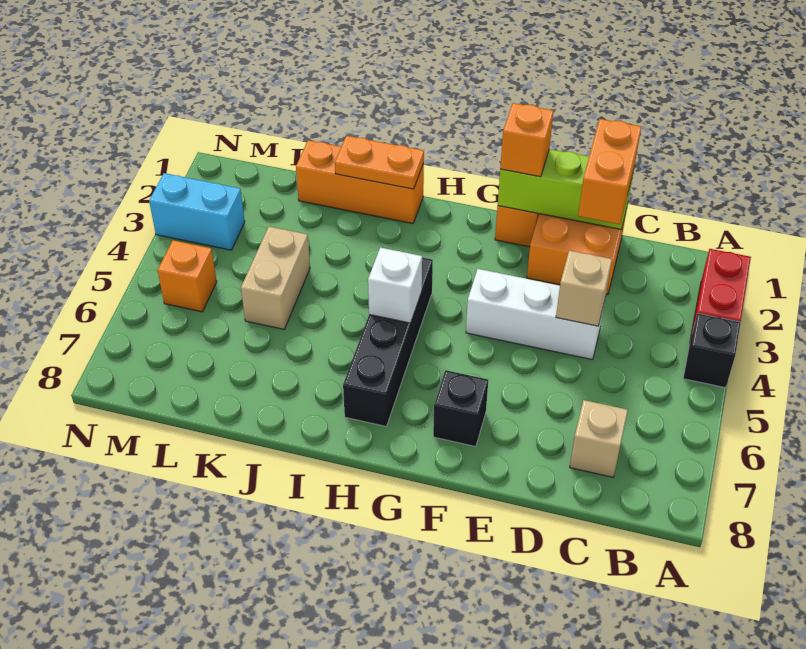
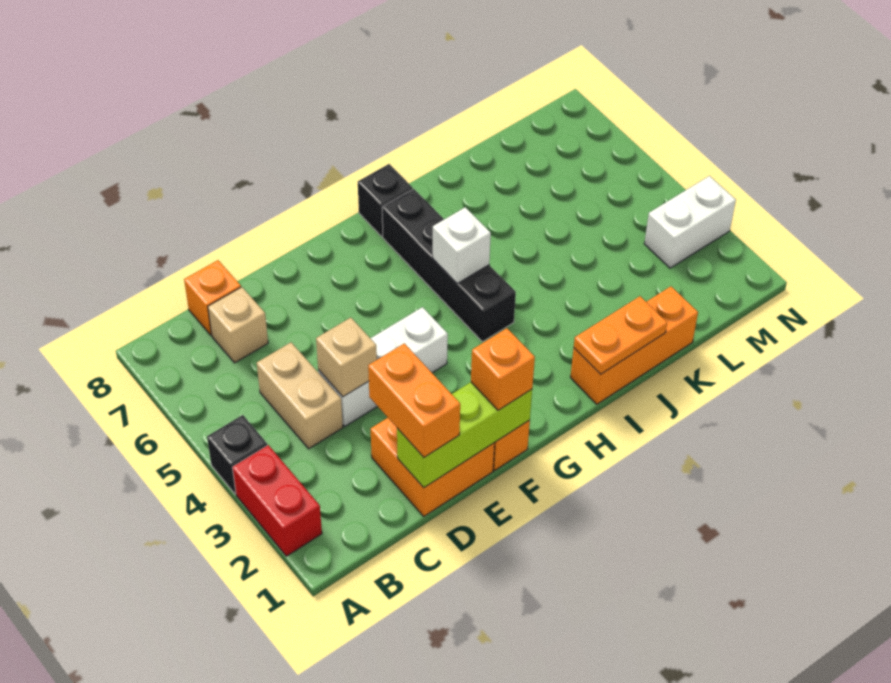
black brick F7 level 1 -> black brick H8 level 1
tan brick K4:K5 level 1 -> tan brick C4:C5 level 1
cyan brick M3:N3 level 1 -> white brick M3:N3 level 1
orange brick M5 level 1 -> orange brick C8 level 1

